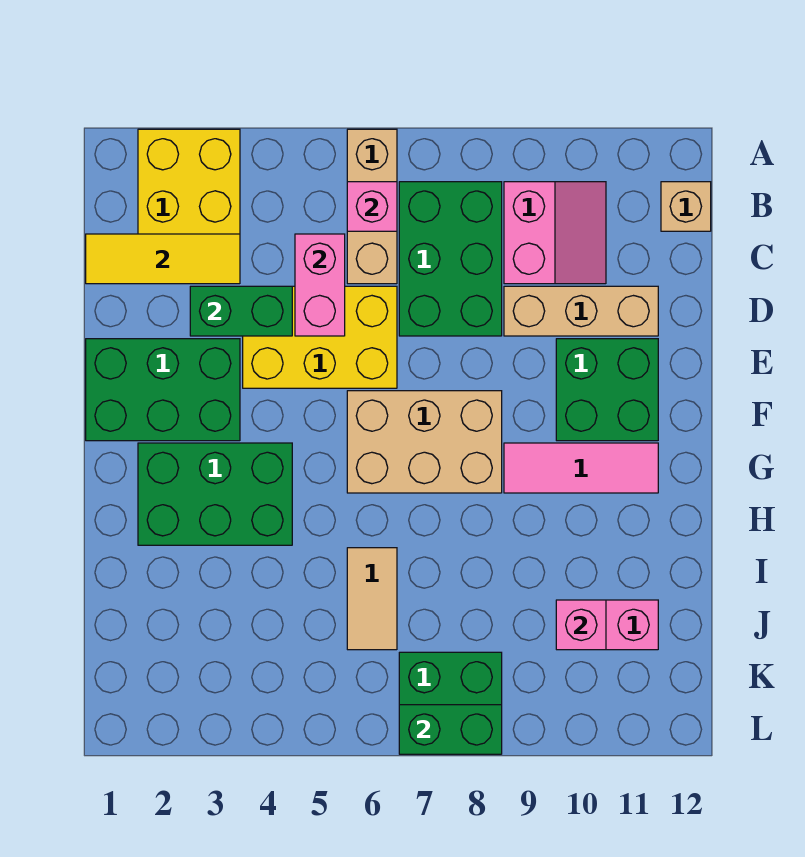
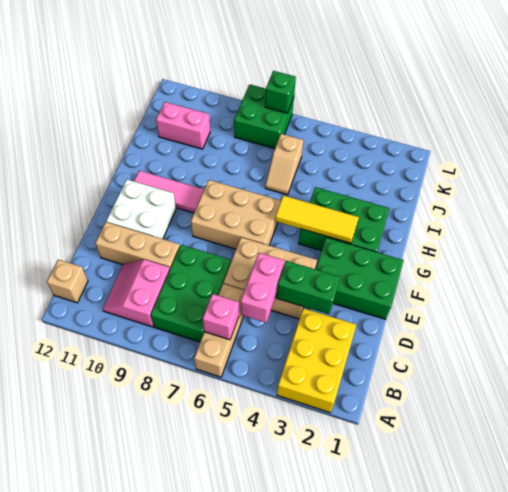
yellow tile C1:C3 level 2 -> yellow tile G3:G5 level 2
yellow brick D4:E6 level 1 -> tan brick D4:E6 level 1
green brick E10:F11 level 1 -> white brick E10:F11 level 1
tan tile I6:J6 level 1 -> tan slope I6:J6 level 1 top J
pink brick J10 level 2 -> none
green brick L7:L8 level 2 -> green brick L7 level 2

